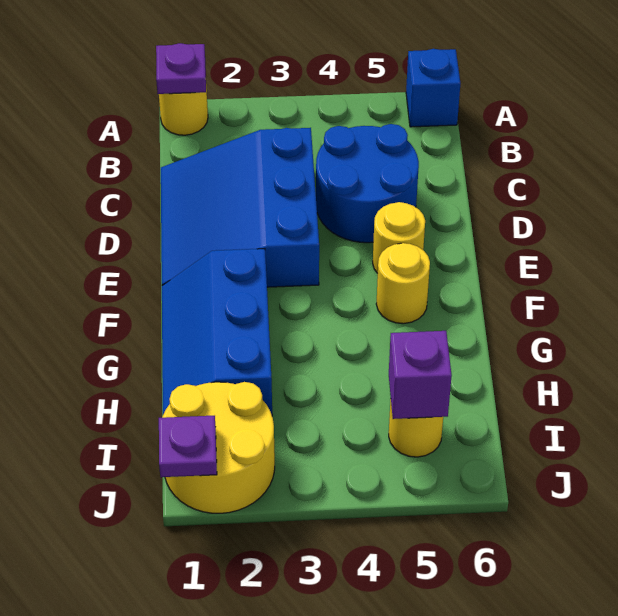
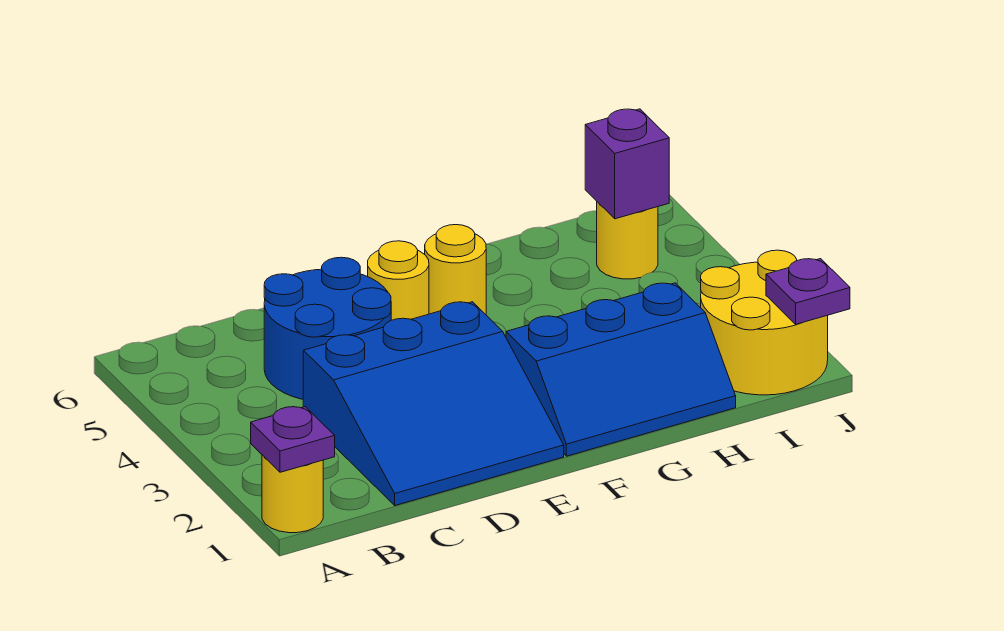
blue brick A6 level 1 -> none

